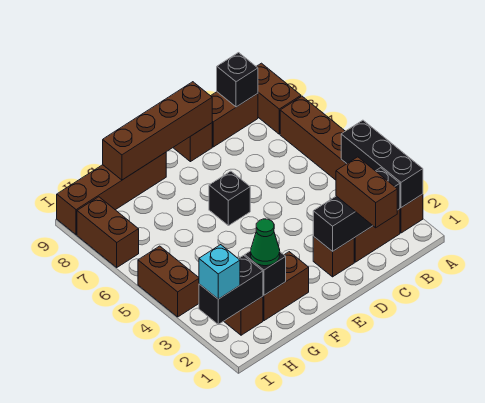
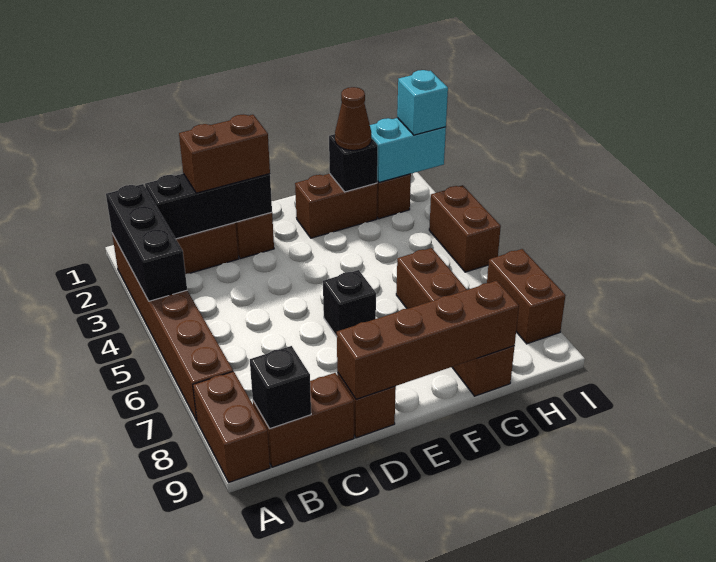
brown brick C1:C2 level 3 -> brown brick C2:D2 level 3
brown brick F9:I9 level 1 -> brown brick G6:G9 level 1
green cone G2 level 3 -> brown cone G2 level 3
black brick H2:I2 level 2 -> cyan brick H2:I2 level 2

